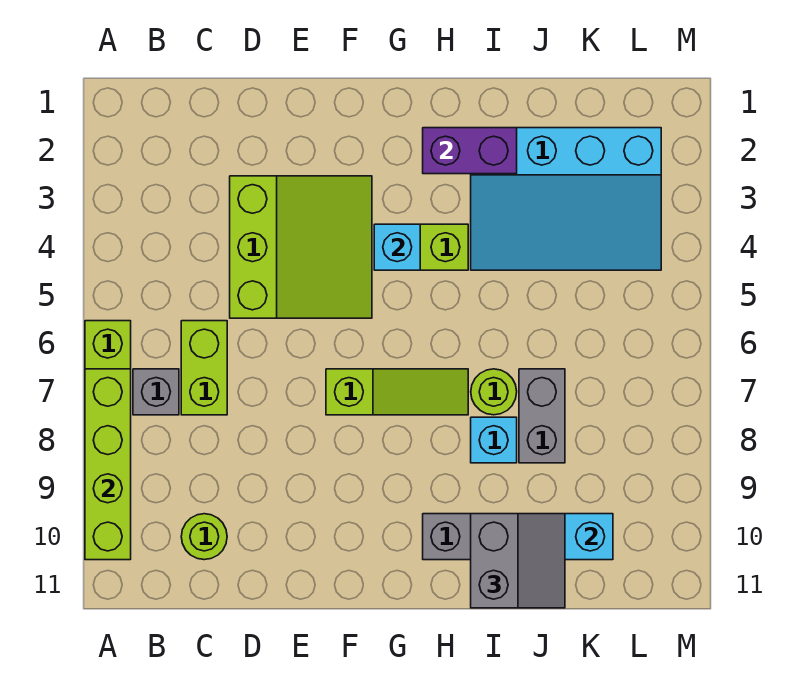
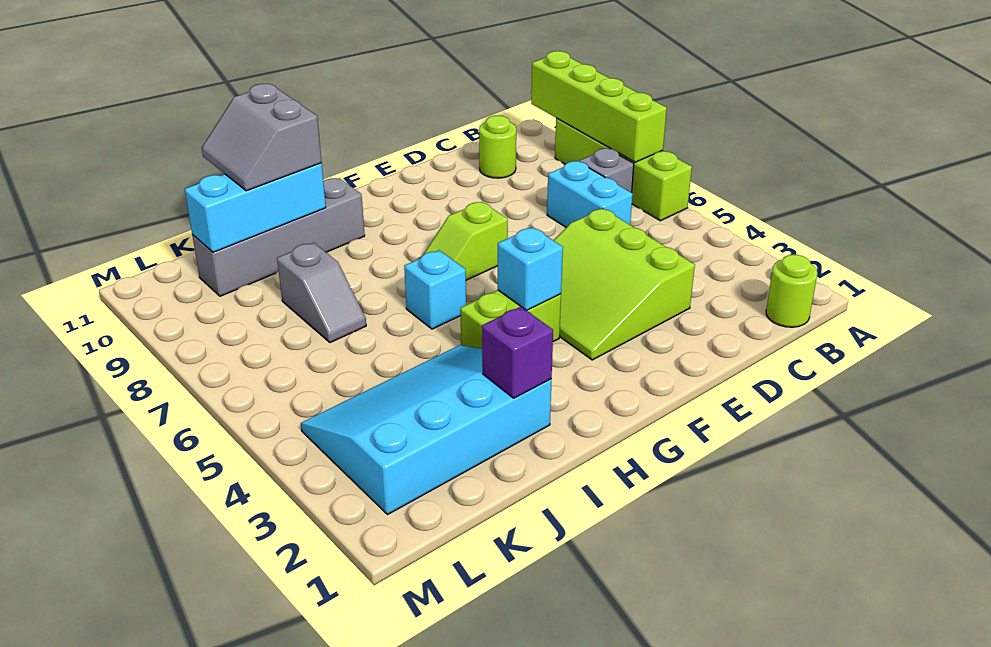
lime brick C6:C7 level 1 -> cyan brick C6:C7 level 1
lime slope F7:H7 level 1 top F -> lime slope F7:G7 level 1 top F
purple brick H2:I2 level 2 -> purple brick I2 level 2
lime round brick I7 level 1 -> lime round brick B1 level 1
cyan brick I8 level 1 -> cyan brick H6 level 1
grey brick J7:J8 level 1 -> grey slope J7:J8 level 1 top 8

